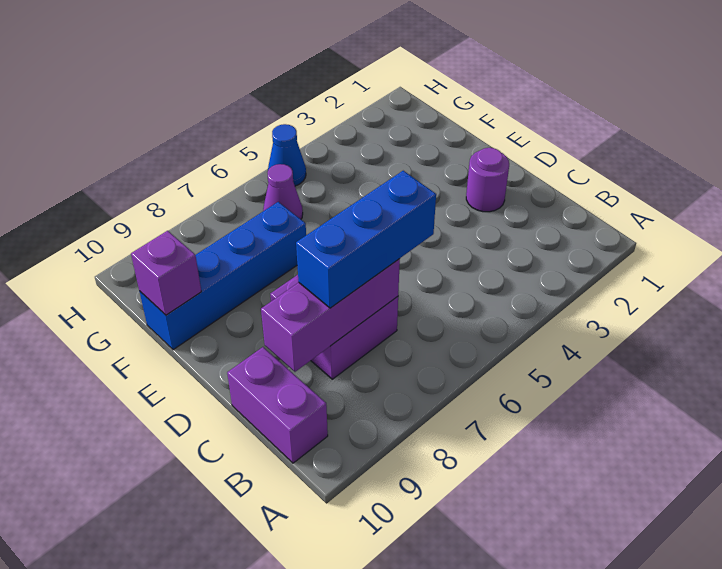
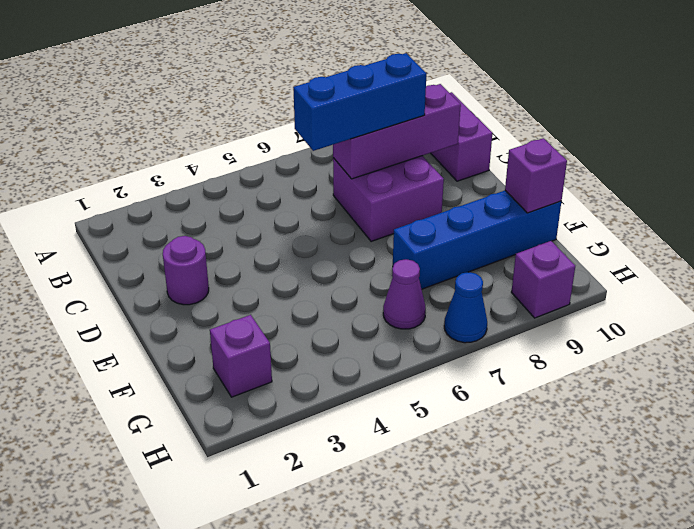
none -> purple brick G2 level 1
blue cone H5 level 1 -> blue cone H7 level 1
none -> purple brick H9 level 1

